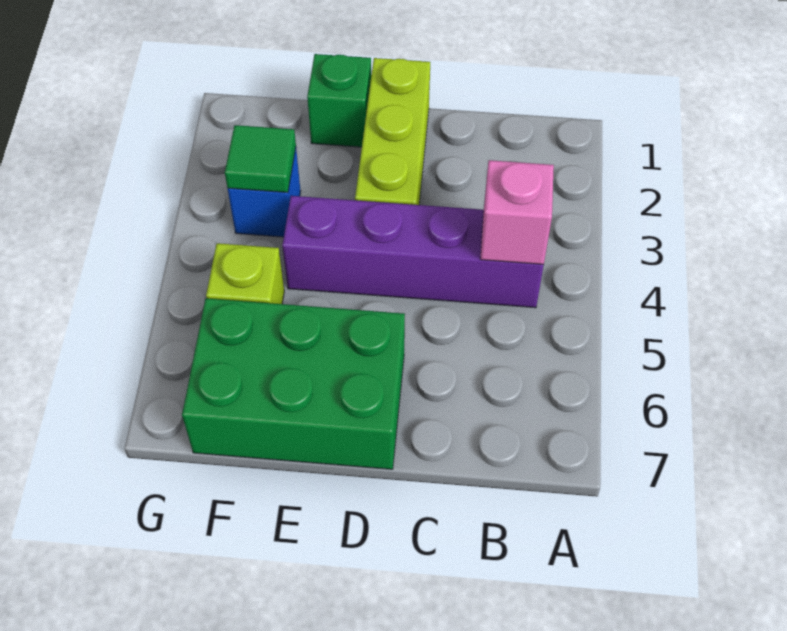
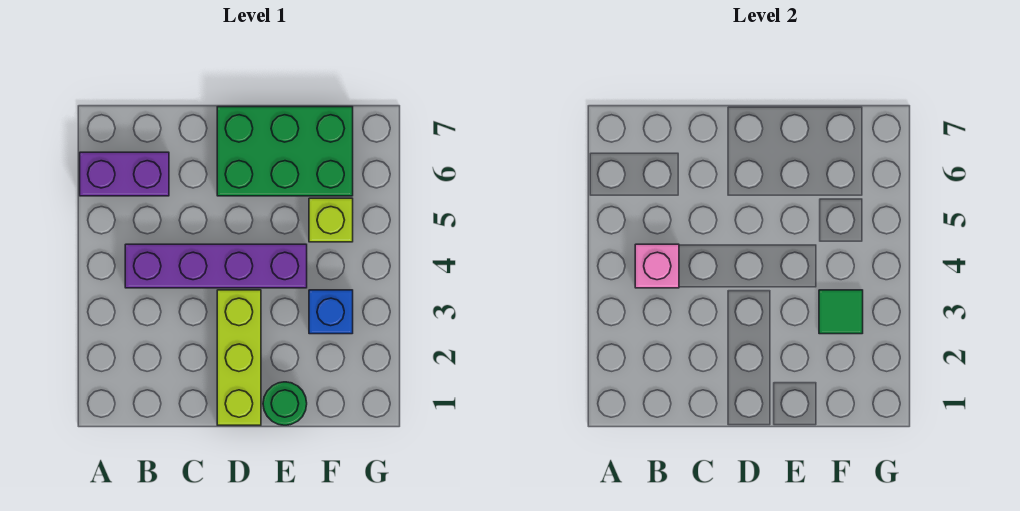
none -> purple brick A6:B6 level 1
green brick E1 level 1 -> green round brick E1 level 1

